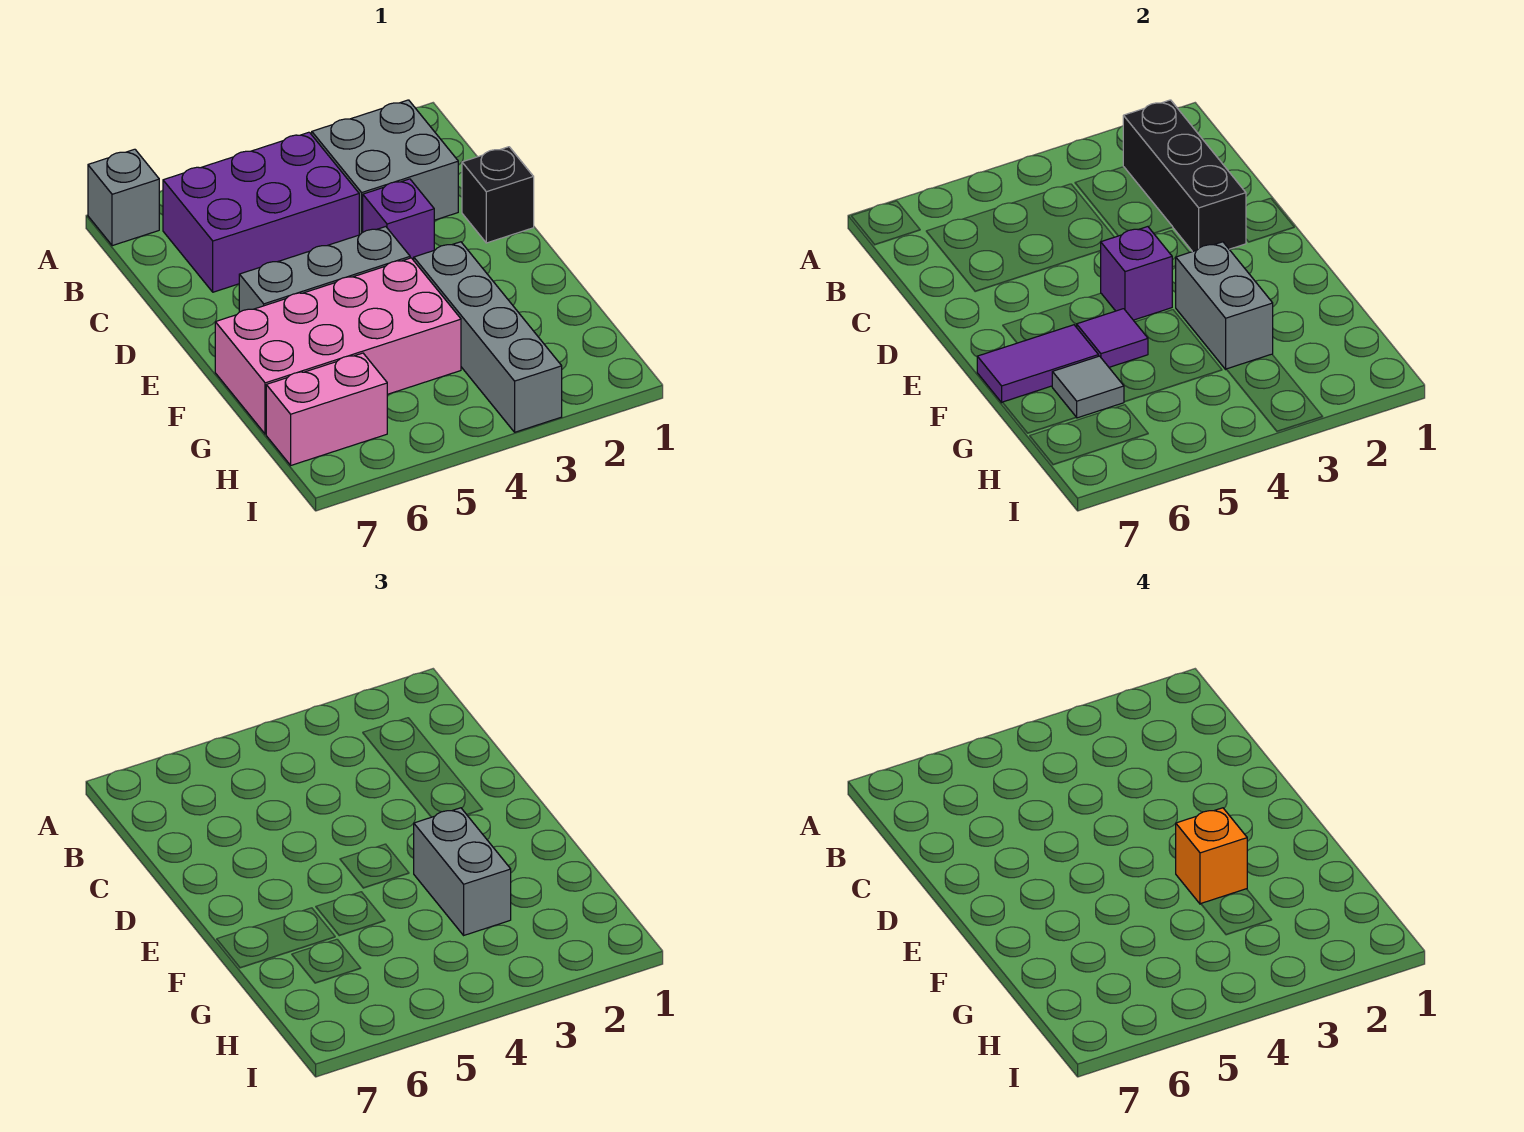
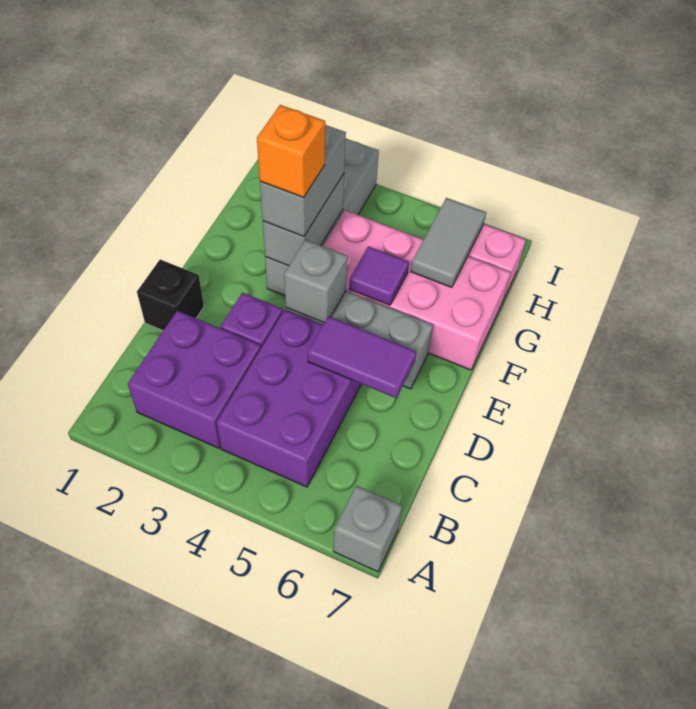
grey brick B2:C3 level 1 -> purple brick B2:C3 level 1
black brick B2:D2 level 2 -> none
purple brick B4:C6 level 1 -> purple brick B4:D5 level 1
purple brick E4 level 2 -> grey brick E4 level 2
purple tile F6:F7 level 2 -> purple tile D5:D6 level 2
grey tile G6 level 2 -> grey tile G6:H6 level 2

